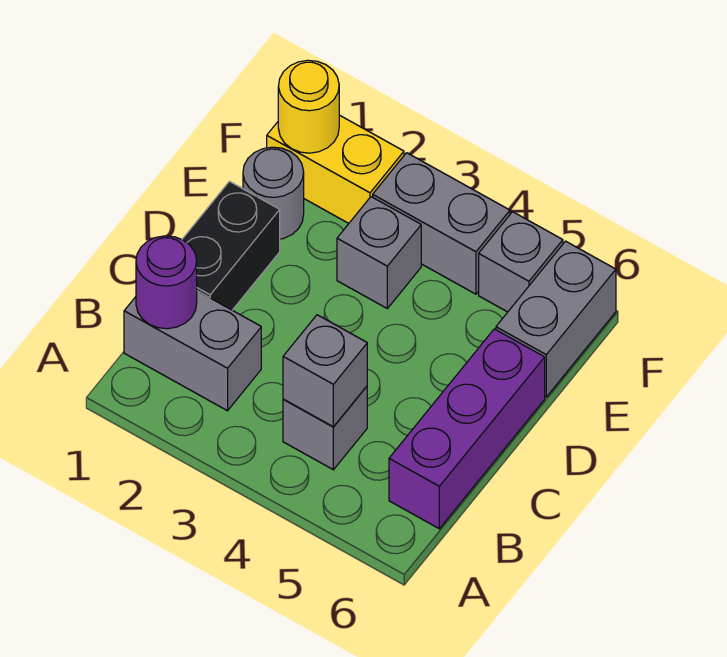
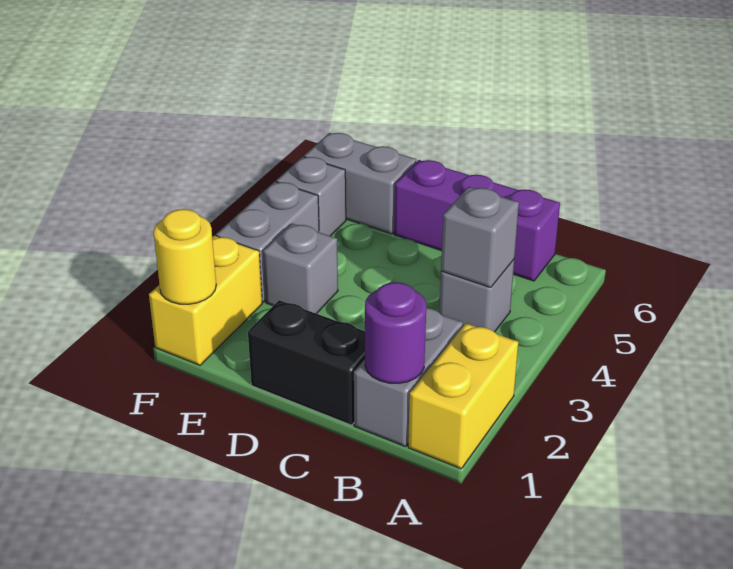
none -> yellow brick A1:A2 level 1
grey round brick E1 level 1 -> none

